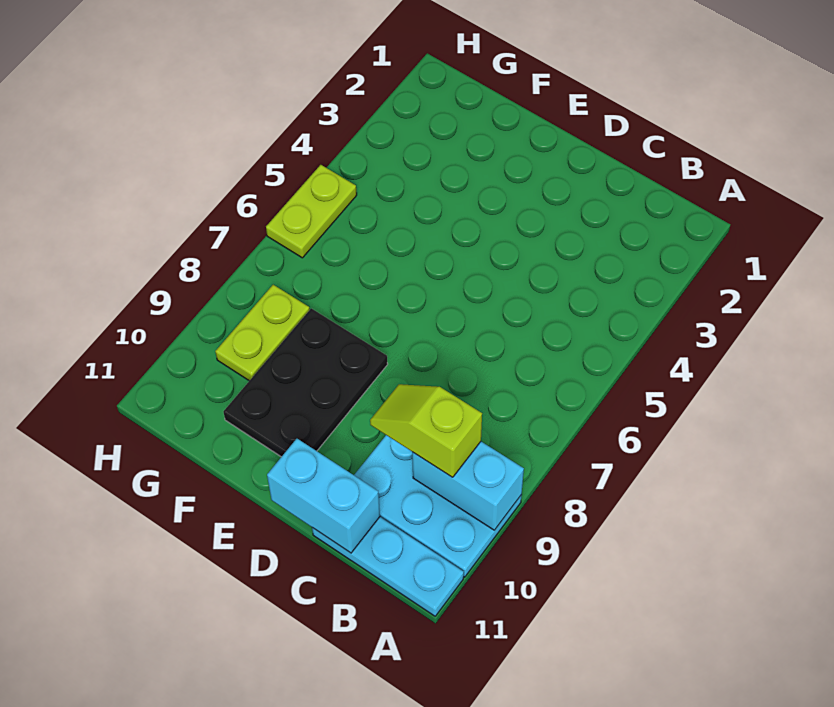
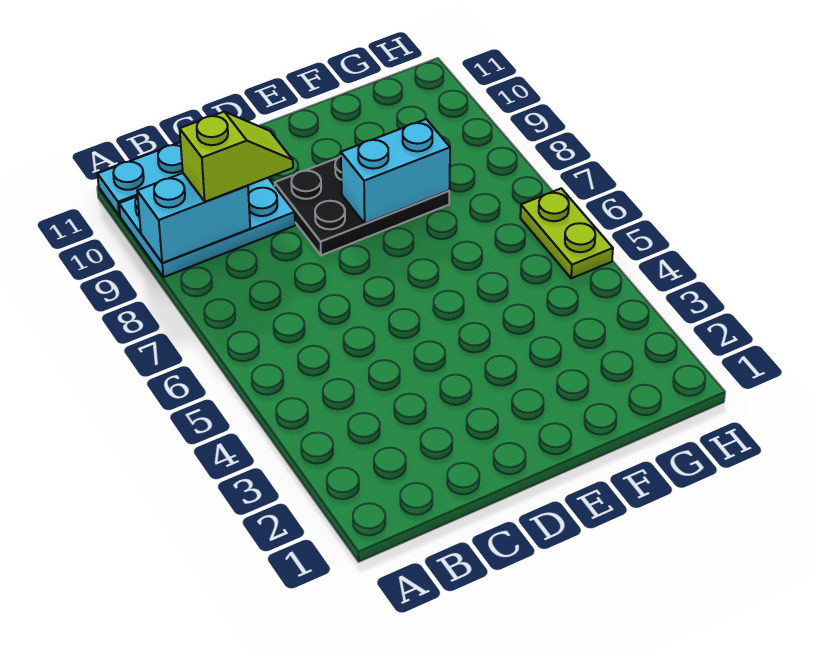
cyan brick C11:D11 level 2 -> cyan brick E8:F8 level 2
black plate E8:F10 level 1 -> black plate D8:F9 level 1
lime plate G8:G9 level 1 -> none

